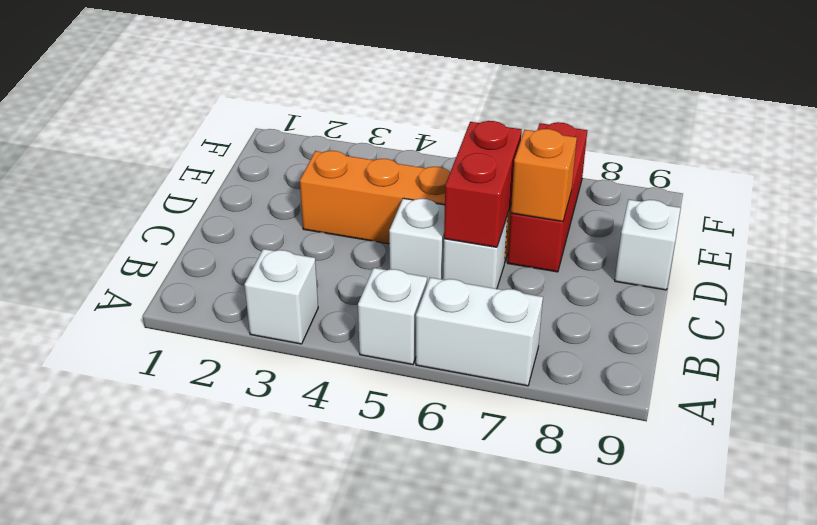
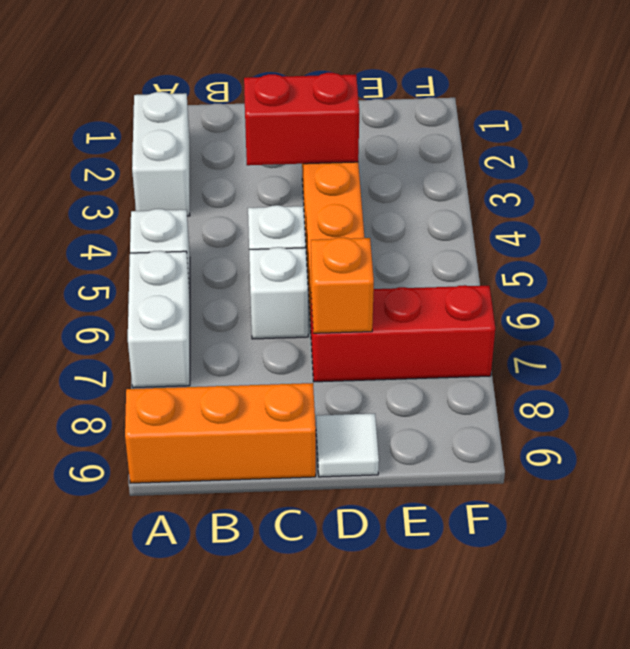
white brick A3 level 1 -> white brick A2:A3 level 1
none -> orange brick A9:C9 level 1
red brick C6:D6 level 2 -> red brick C3:D3 level 2
white brick D9 level 1 -> white tile D9 level 1

